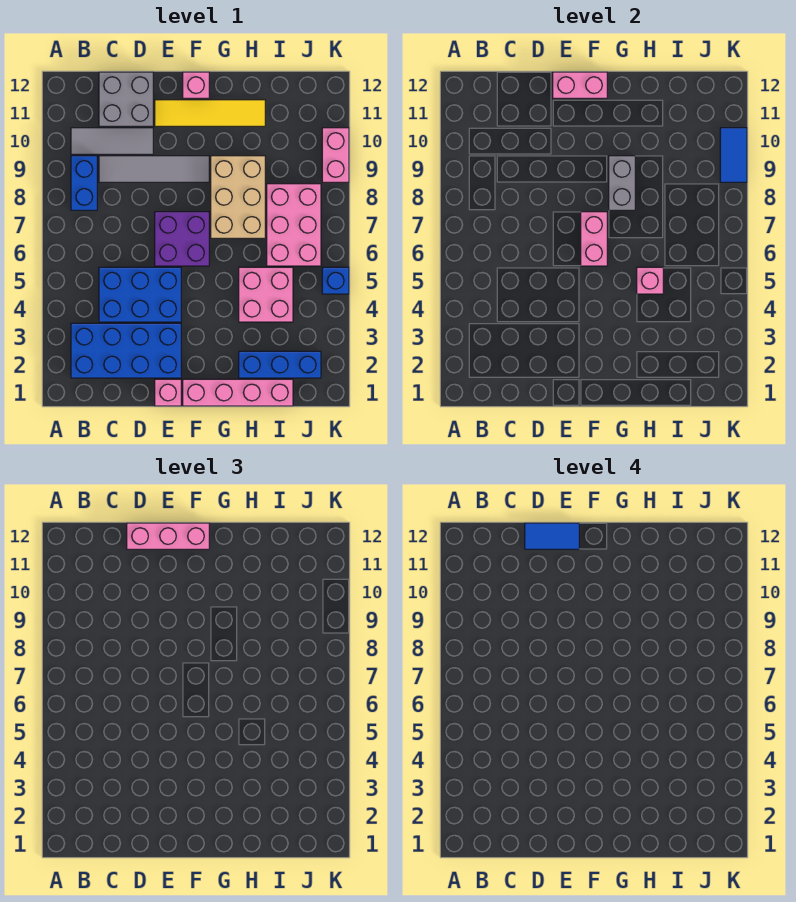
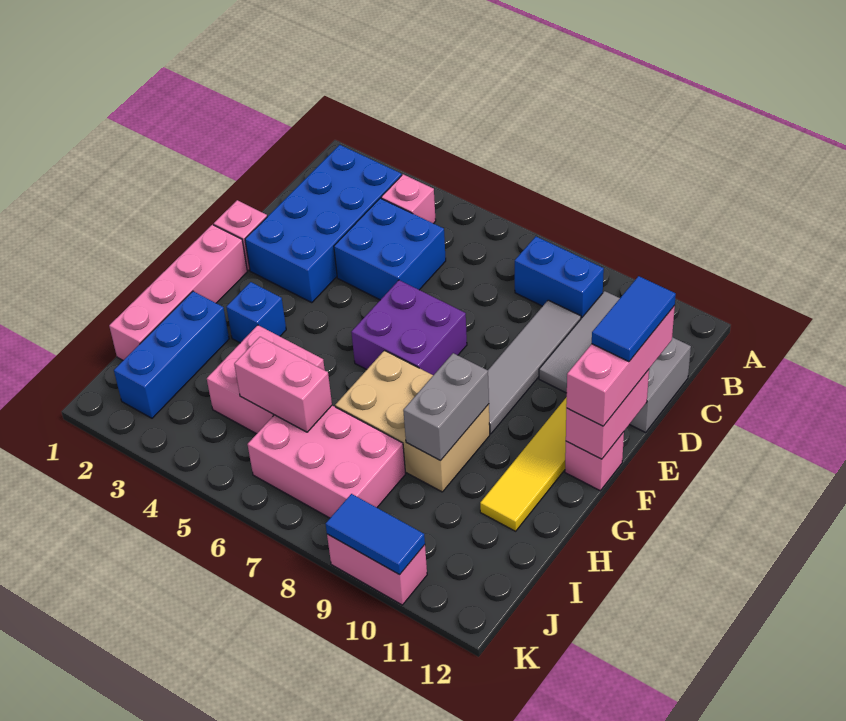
blue brick C4:E5 level 1 -> blue brick C4:D5 level 1
pink brick F6:F7 level 2 -> pink brick I5:I6 level 2
grey brick G8:G9 level 2 -> grey brick G9:H9 level 2
pink brick H5 level 2 -> pink brick B4 level 1
blue brick K5 level 1 -> blue brick G3 level 1

